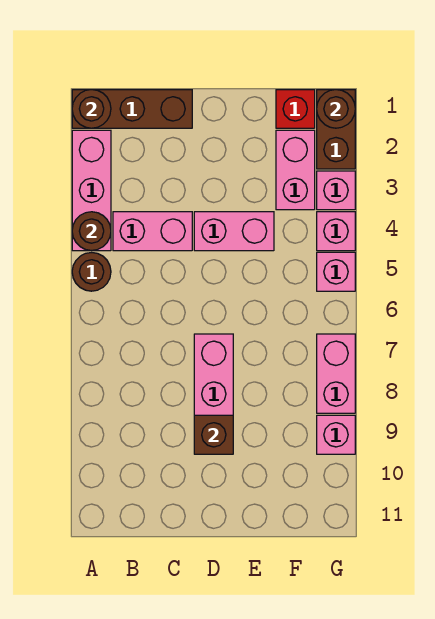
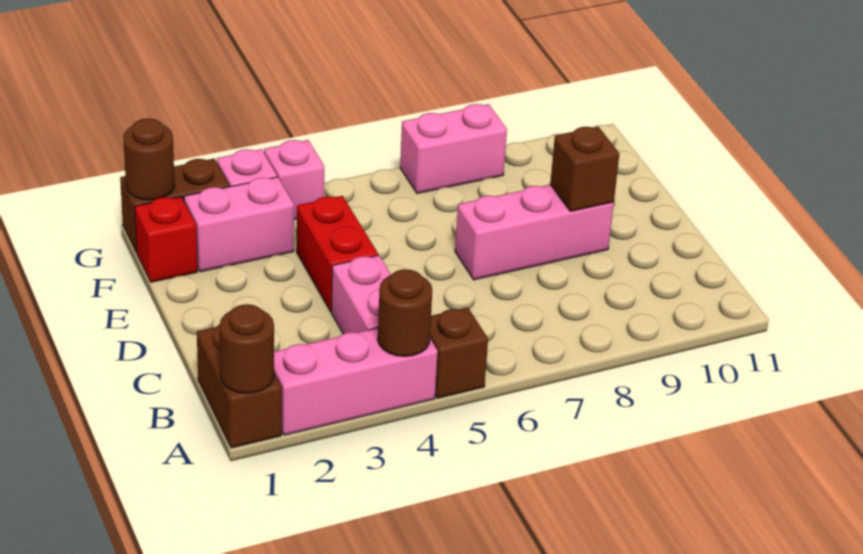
brown brick A1:C1 level 1 -> brown brick A1:B1 level 1
brown round brick A5 level 1 -> brown brick A5 level 1
pink brick D4:E4 level 1 -> red brick D4:E4 level 1
pink brick G5 level 1 -> none
pink brick G9 level 1 -> none

